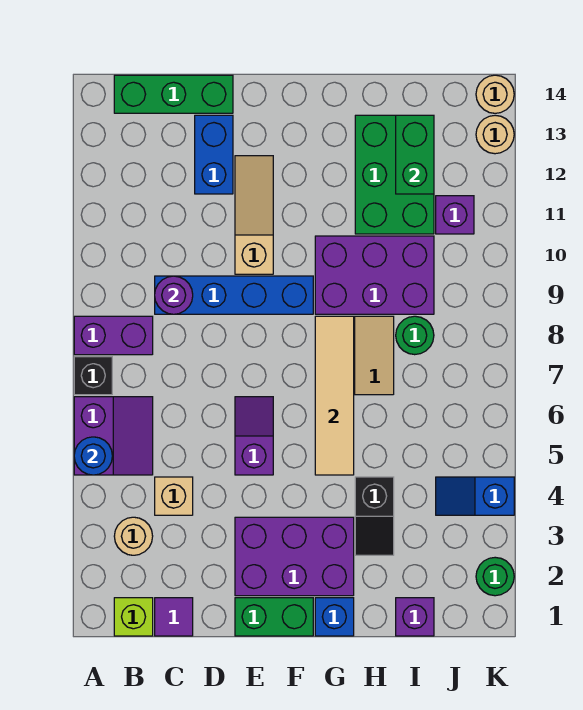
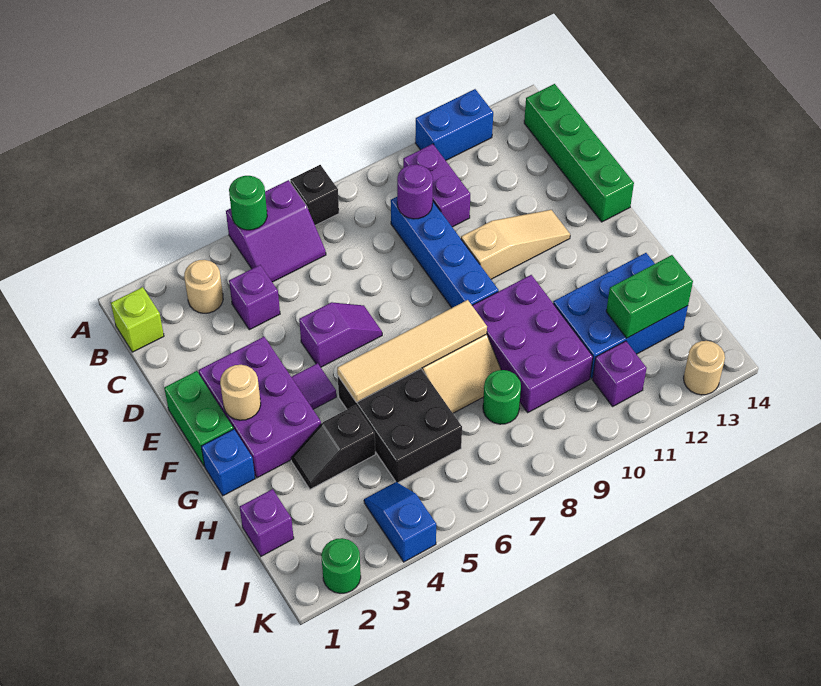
blue round brick A5 level 2 -> green round brick A5 level 2
purple brick A8:B8 level 1 -> purple brick B10:C10 level 1
green brick B14:D14 level 1 -> green brick B14:E14 level 1
purple tile C1 level 1 -> purple tile F4 level 1
tan brick C4 level 1 -> purple brick C4 level 1
blue brick D12:D13 level 1 -> blue brick A11:A12 level 1
none -> black brick G5:I6 level 1
green brick H11:I13 level 1 -> blue brick H11:I13 level 1
tan round brick K14 level 1 -> tan round brick F2 level 2

